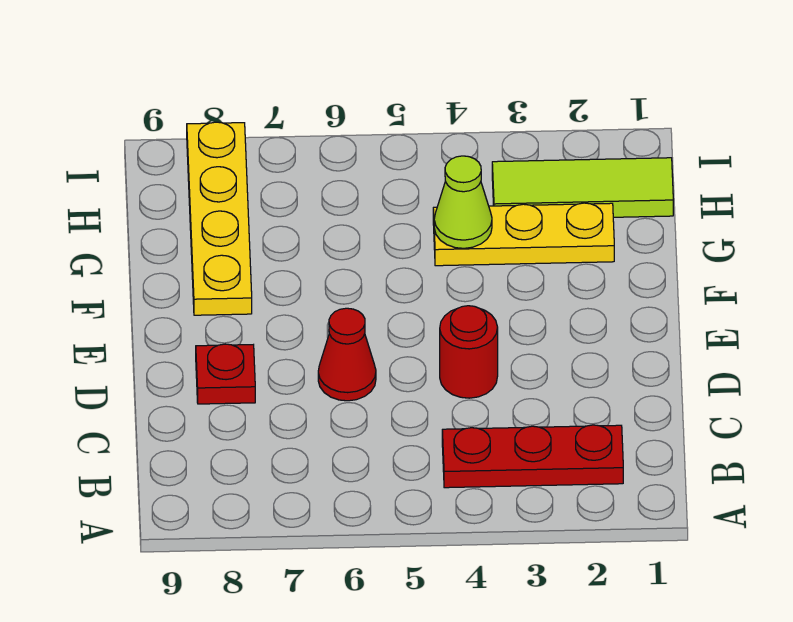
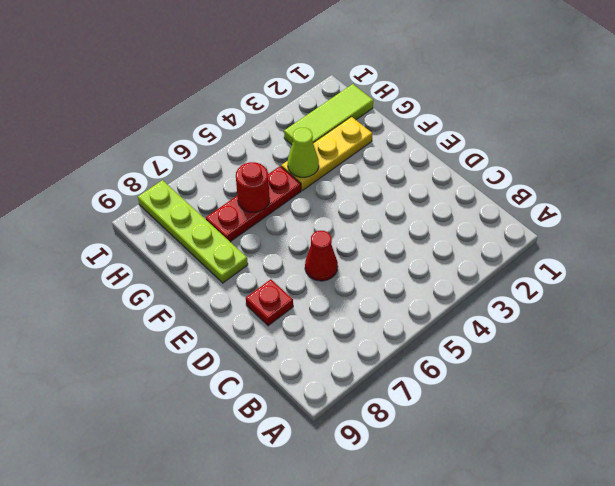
red plate B2:B4 level 1 -> red plate G5:G7 level 1
red round brick D4 level 1 -> red round brick G6 level 2
yellow plate F8:I8 level 1 -> lime plate F8:I8 level 1

